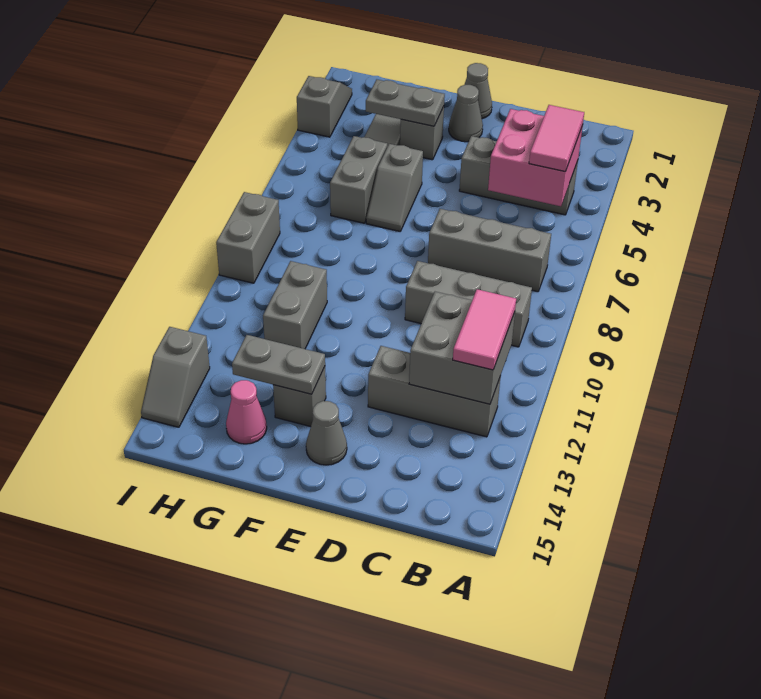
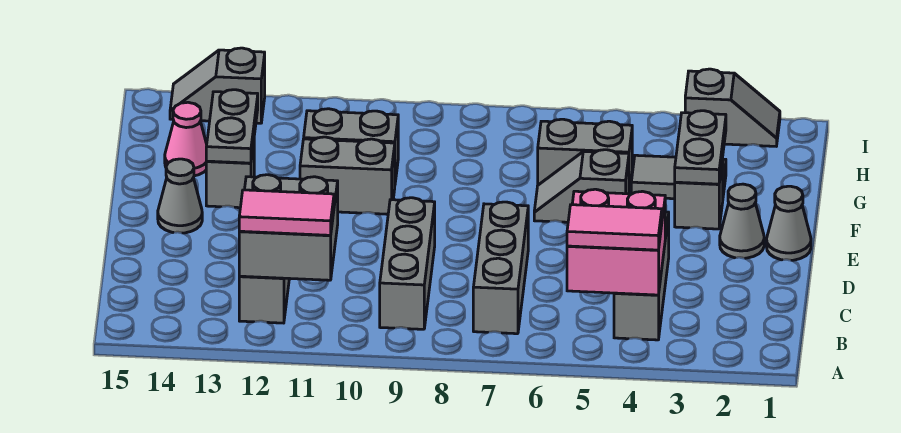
grey brick I8:I9 level 1 -> grey brick F10:F11 level 1

